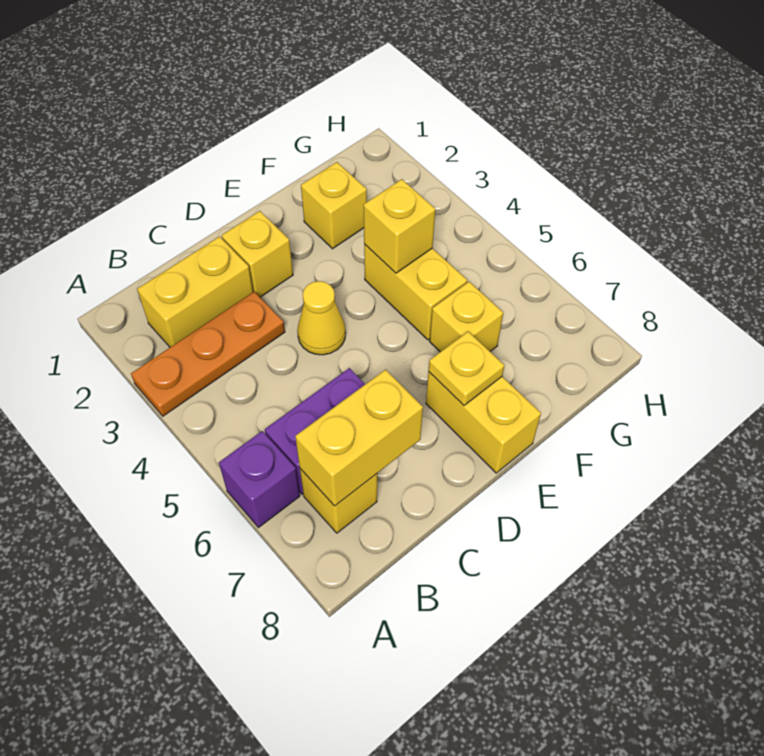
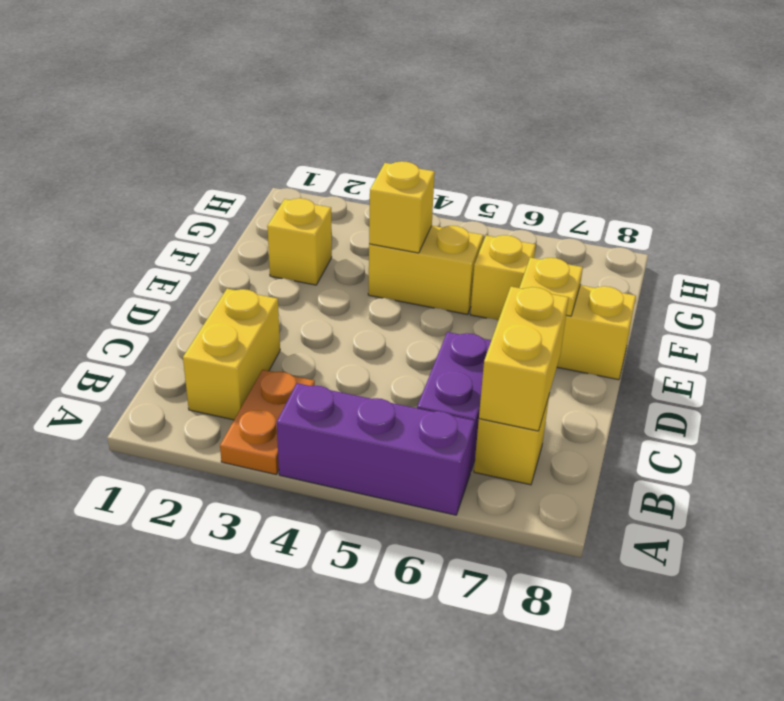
orange plate A3:C3 level 1 -> orange plate A3:B3 level 1
purple brick A6 level 1 -> purple brick A4:A6 level 1
yellow brick D2 level 1 -> none
yellow cone D4 level 1 -> none

